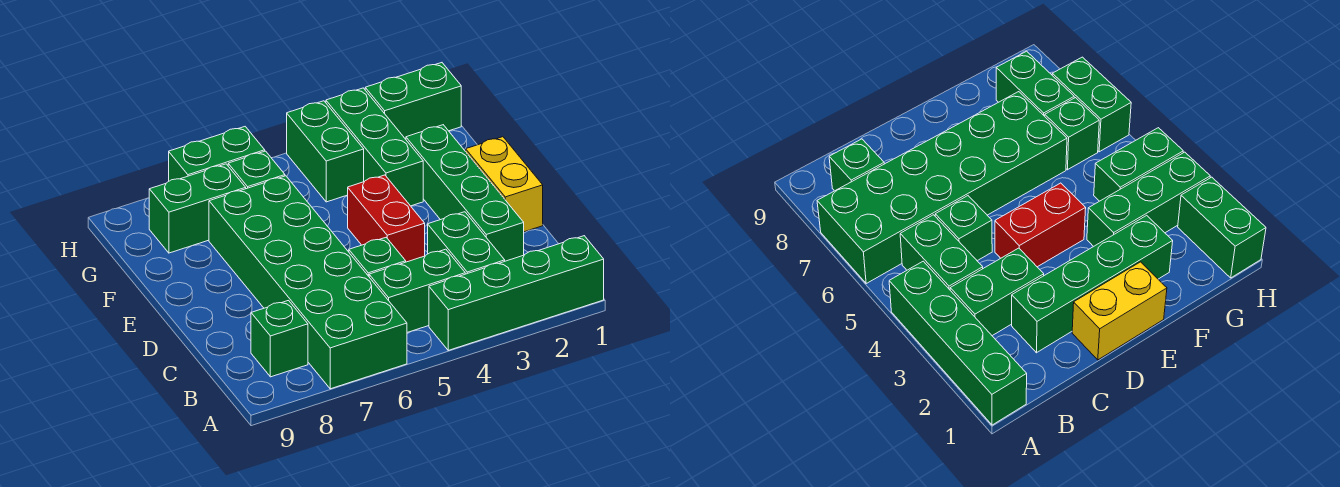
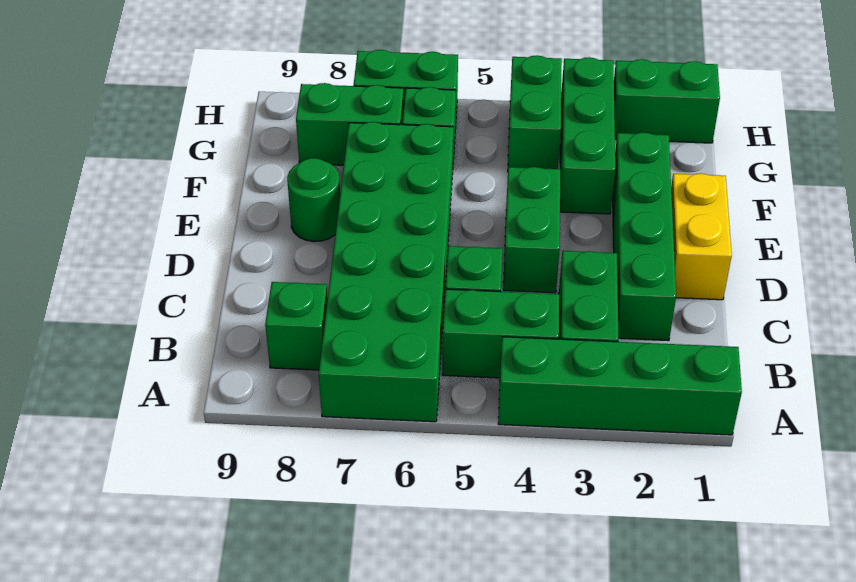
red brick D4:E4 level 1 -> green brick D4:E4 level 1
none -> green round brick E8 level 1

